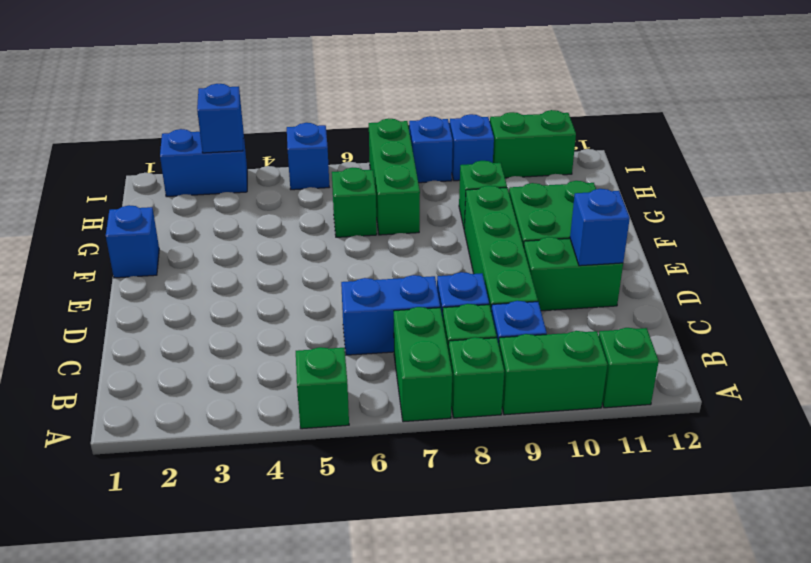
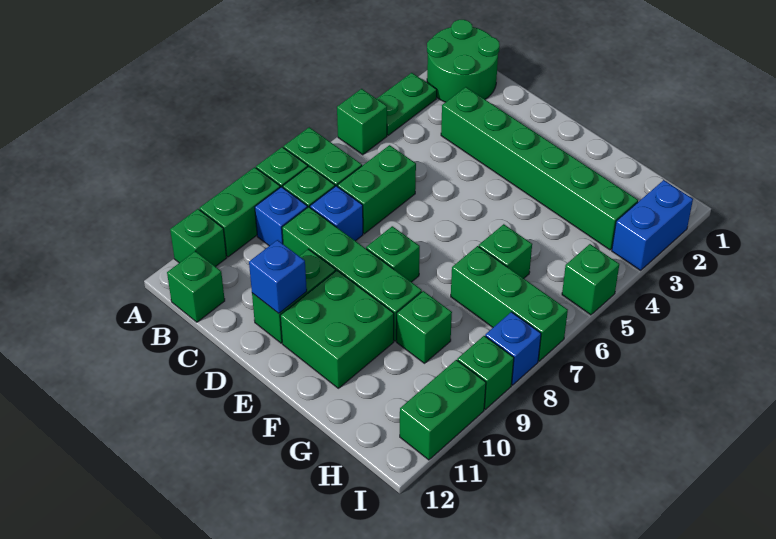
none -> green round brick A1:B2 level 1
none -> green plate A3:A4 level 1
none -> green brick B12 level 1
none -> green brick C3:H3 level 1
blue brick C6:C7 level 1 -> green brick C6:C7 level 1
none -> green brick E8 level 1
blue brick F1 level 1 -> none
blue brick I3 level 2 -> none
blue brick I5 level 1 -> green brick I5 level 1
blue brick I9 level 1 -> green brick I9 level 1

